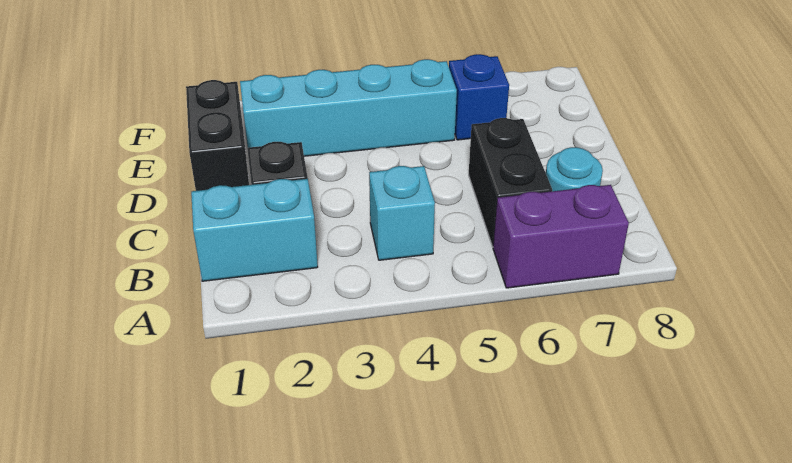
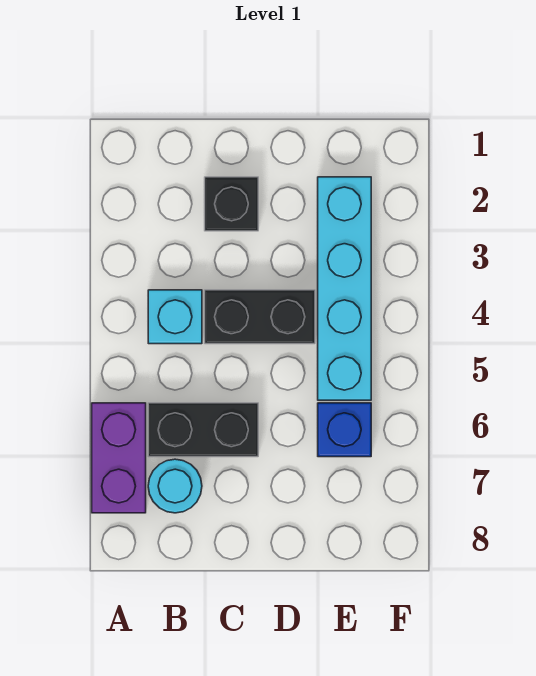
cyan brick B1:B2 level 1 -> none
black brick D1:E1 level 1 -> black brick C4:D4 level 1

